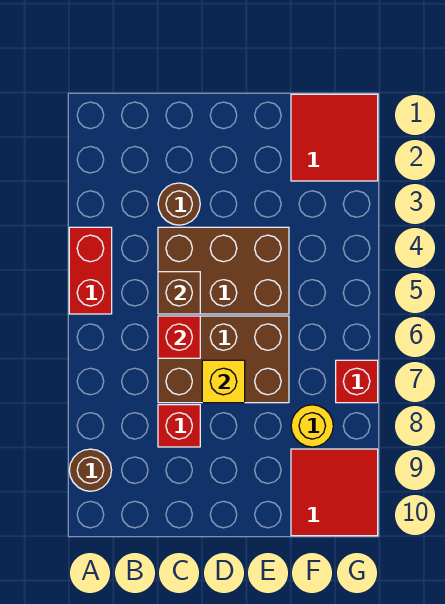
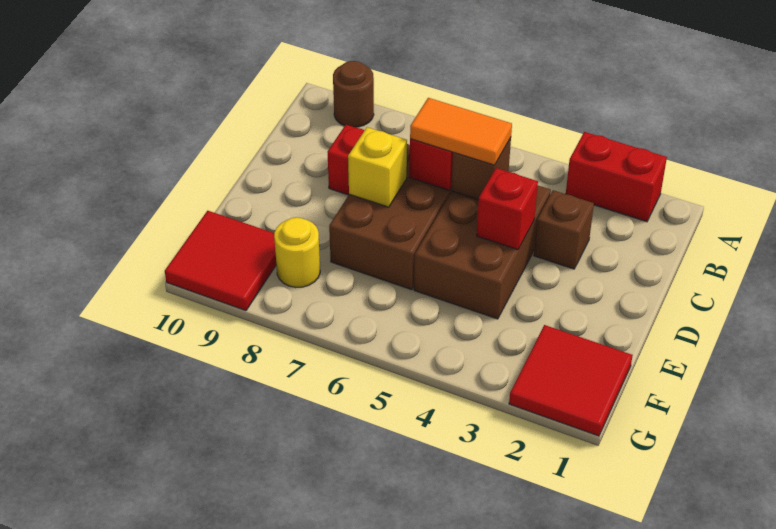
red brick A4:A5 level 1 -> red brick A2:A3 level 1
brown round brick C3 level 1 -> brown brick C3 level 1
none -> orange tile C5:C6 level 3
red brick G7 level 1 -> red brick D4 level 2

